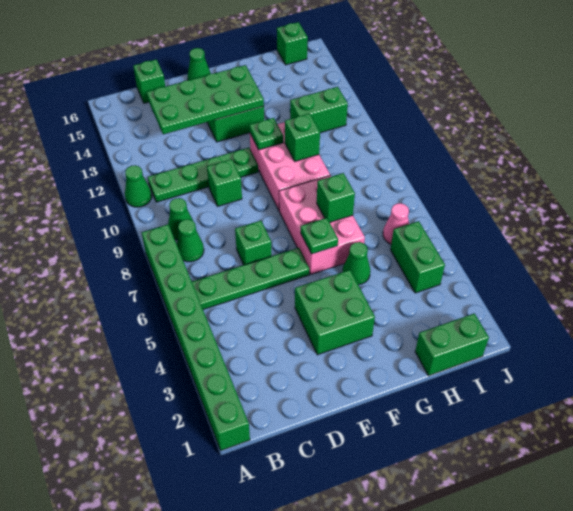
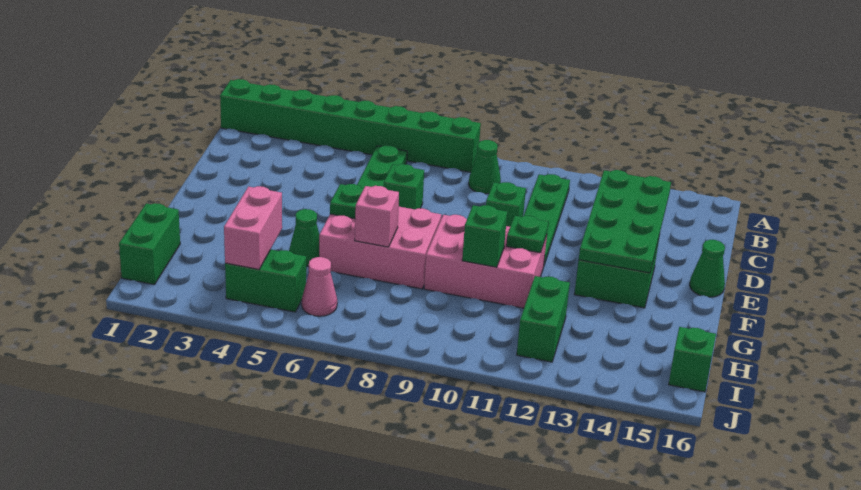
green cone A11 level 1 -> none
green cone B8 level 1 -> none
green brick C16 level 1 -> none
green brick E3:F4 level 1 -> none
green brick G7 level 2 -> pink brick G7 level 2
none -> pink brick H4:I4 level 2

